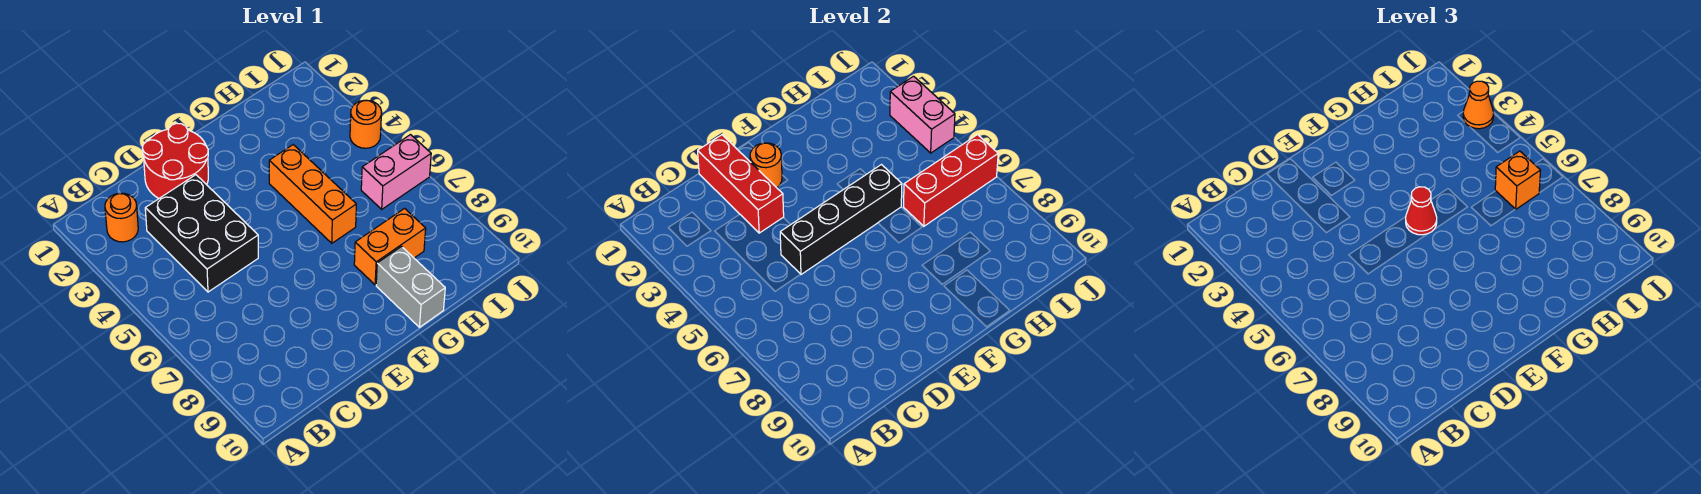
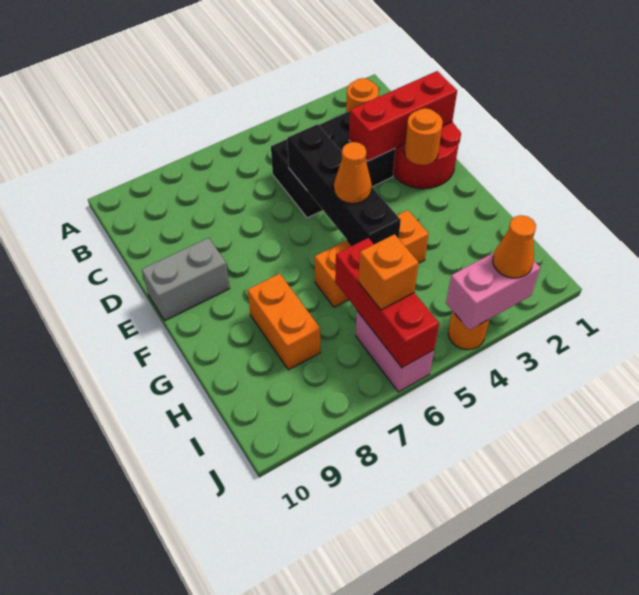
red cone F5 level 3 -> orange cone F5 level 3
grey brick G9:G10 level 1 -> grey brick E9:E10 level 1

